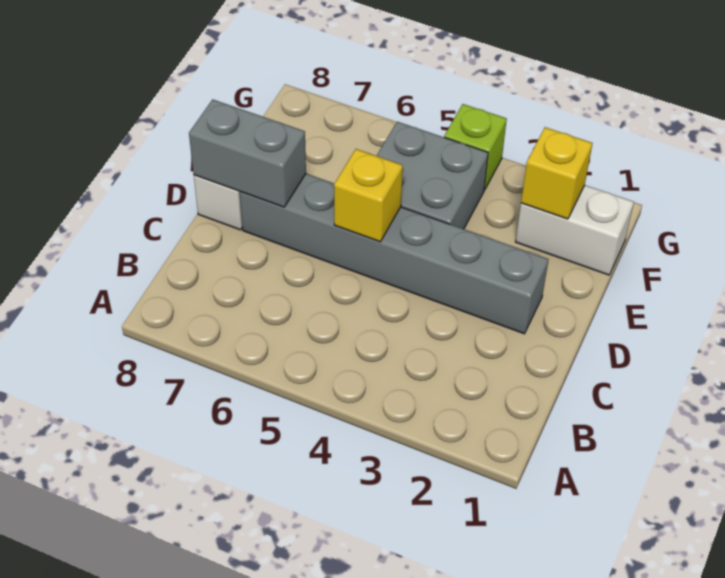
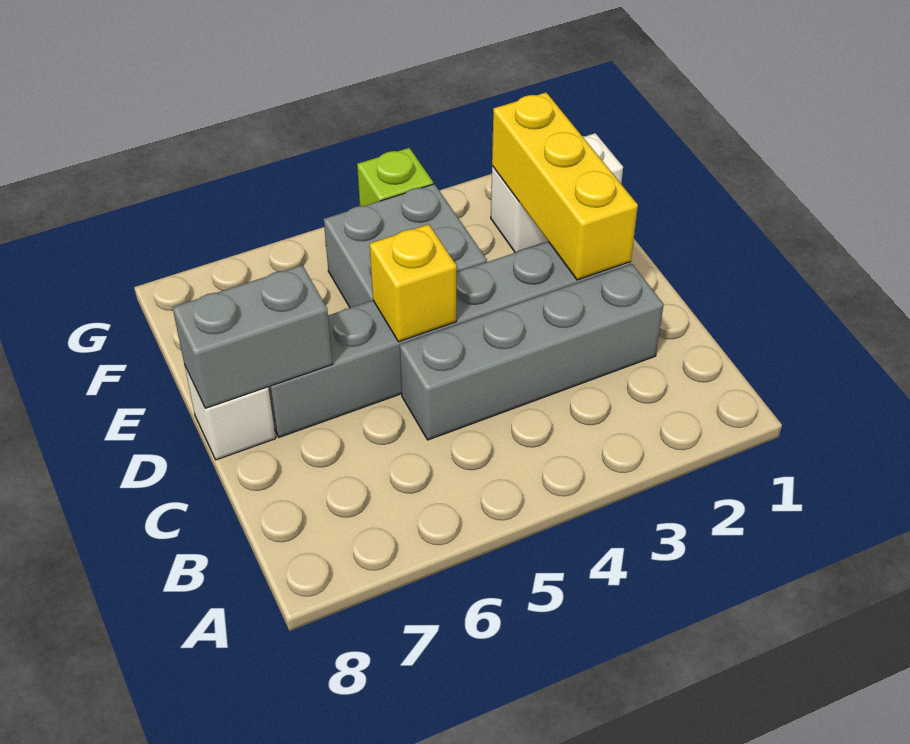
none -> grey brick C2:C5 level 1
yellow brick F2 level 2 -> yellow brick D2:F2 level 2

